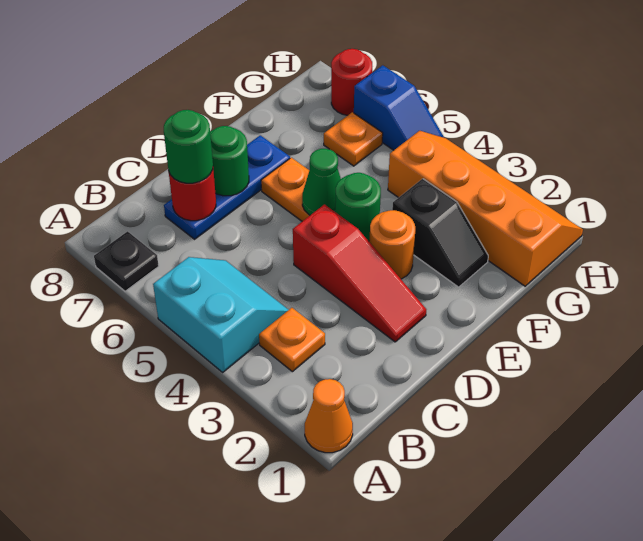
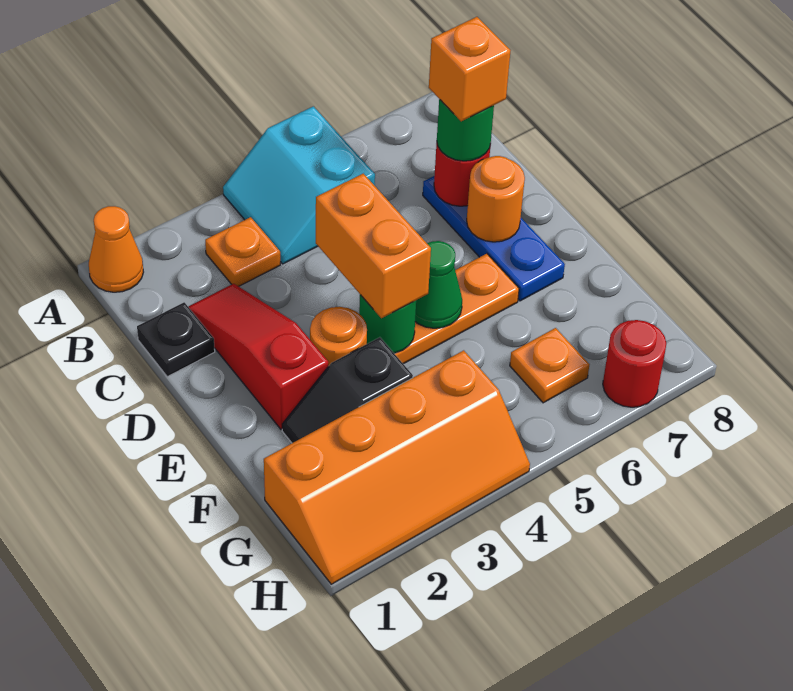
cyan slope A4:B5 level 1 top A -> cyan slope A4:B5 level 1 top 5
black plate A7 level 1 -> black plate C1 level 1
none -> orange brick C7 level 4
red slope D2:D4 level 1 top 4 -> red slope C2:E2 level 1 top E
none -> orange brick D4:E4 level 3
green round brick D7 level 2 -> orange round brick D7 level 2
blue slope H5:H6 level 1 top 6 -> none

